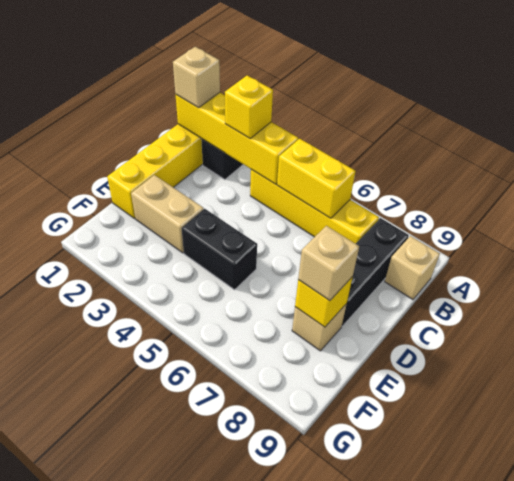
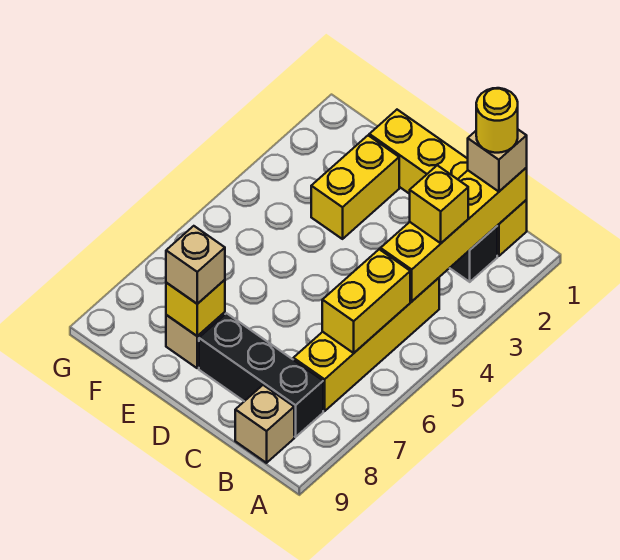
none -> yellow round brick B1 level 4
tan brick E2:E3 level 1 -> yellow brick E2:E3 level 1
black brick E4:E5 level 1 -> none

